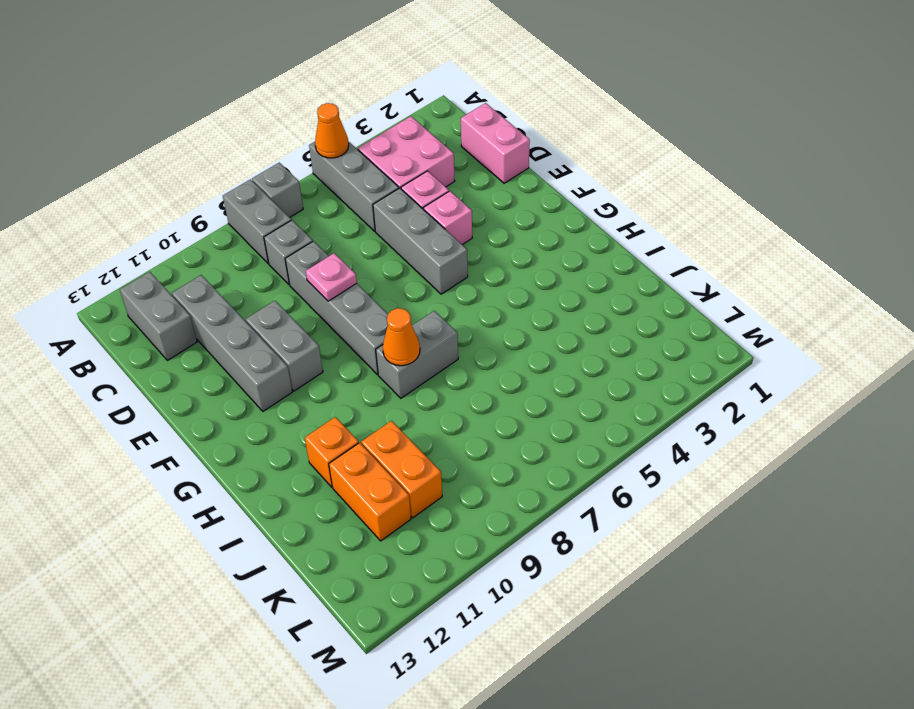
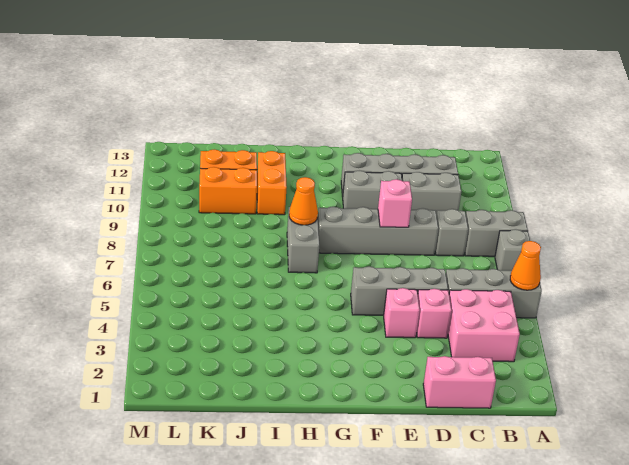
grey brick B12:C12 level 1 -> grey brick C10:D10 level 1
pink plate E8 level 2 -> pink brick E8 level 2
orange brick I11 level 1 -> orange brick I10:I11 level 1

